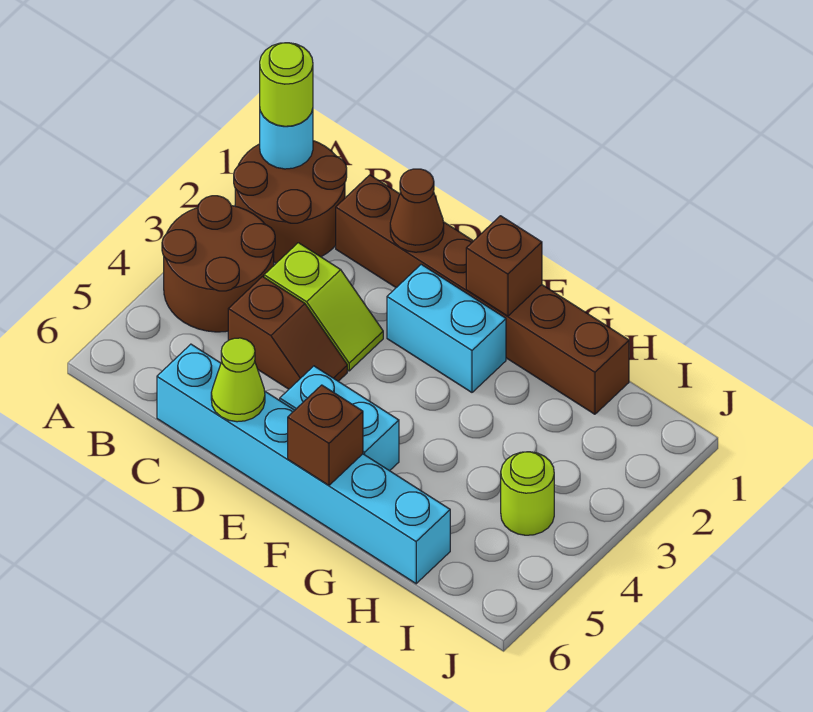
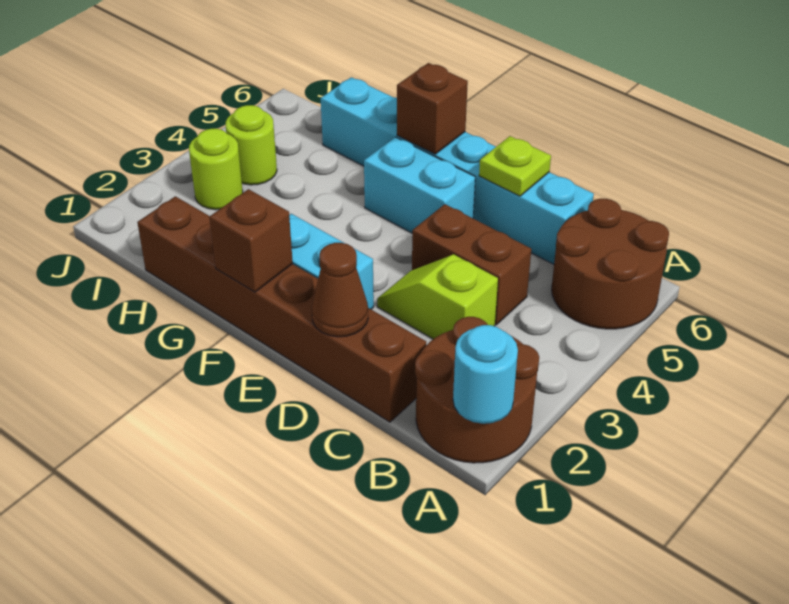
lime round brick A1 level 3 -> lime round brick I3 level 1
brown round brick A3:B4 level 1 -> brown round brick A5:B6 level 1
brown slope C4:D4 level 1 top C -> brown brick C4:D4 level 1
lime cone D6 level 2 -> lime plate D6 level 2

